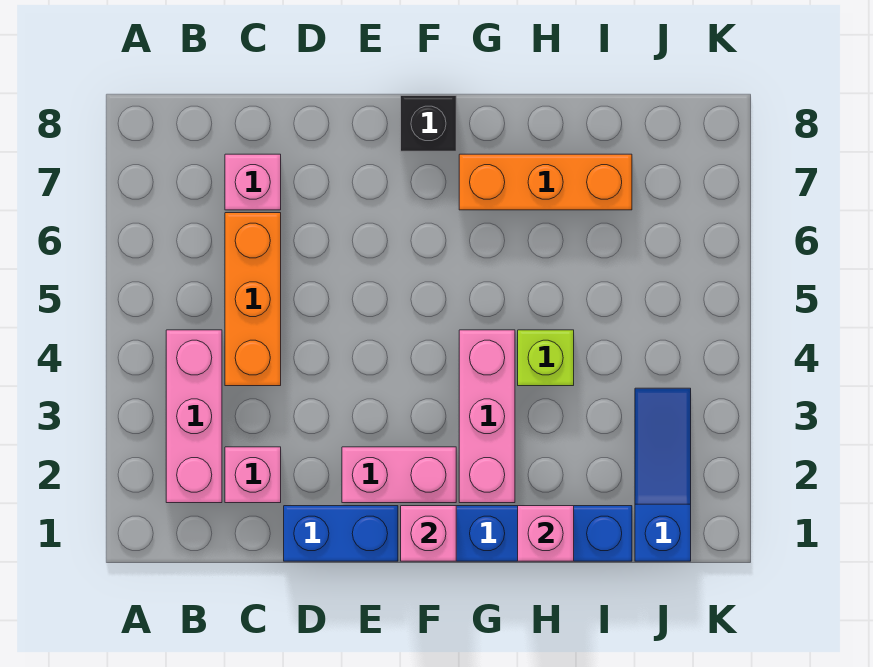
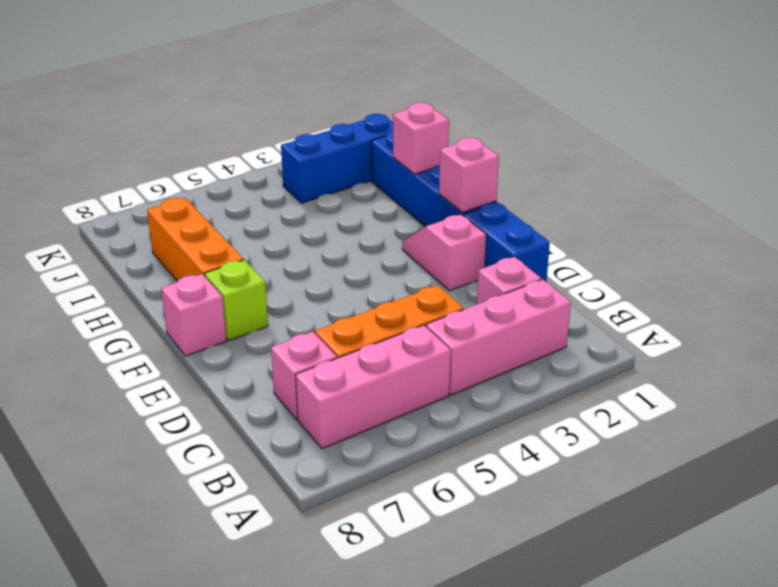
pink brick E2:F2 level 1 -> pink slope E2:F2 level 1 top E
black brick F8 level 1 -> pink brick F8 level 1
pink brick G2:G4 level 1 -> pink brick B5:B7 level 1
lime brick H4 level 1 -> lime brick F7 level 1
blue slope J1:J3 level 1 top 1 -> blue brick J1:J3 level 1

